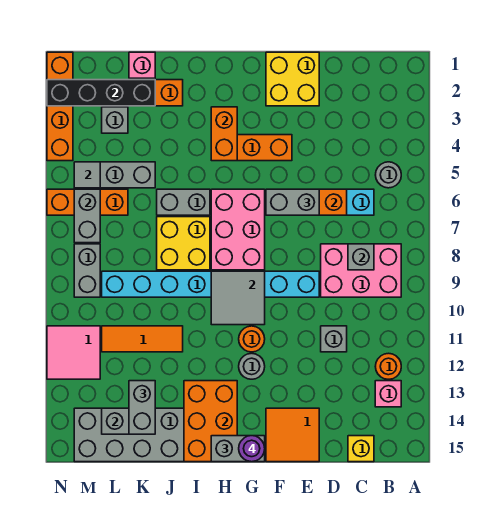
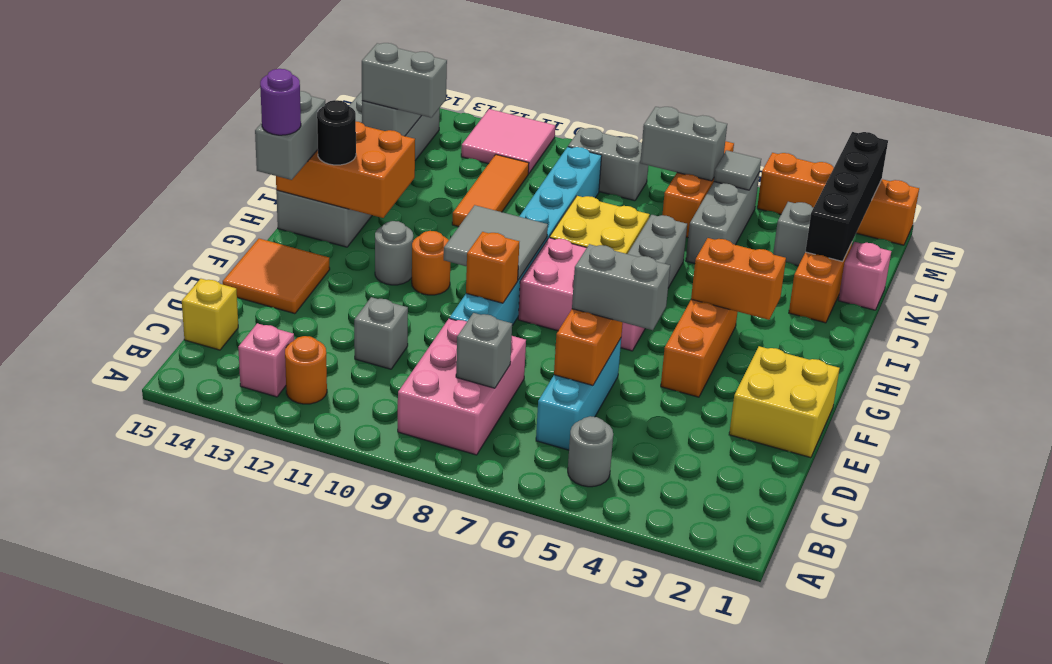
grey brick E6:F6 level 3 -> grey brick E5:E6 level 3
none -> orange brick F9 level 2
none -> black round brick H14 level 3

